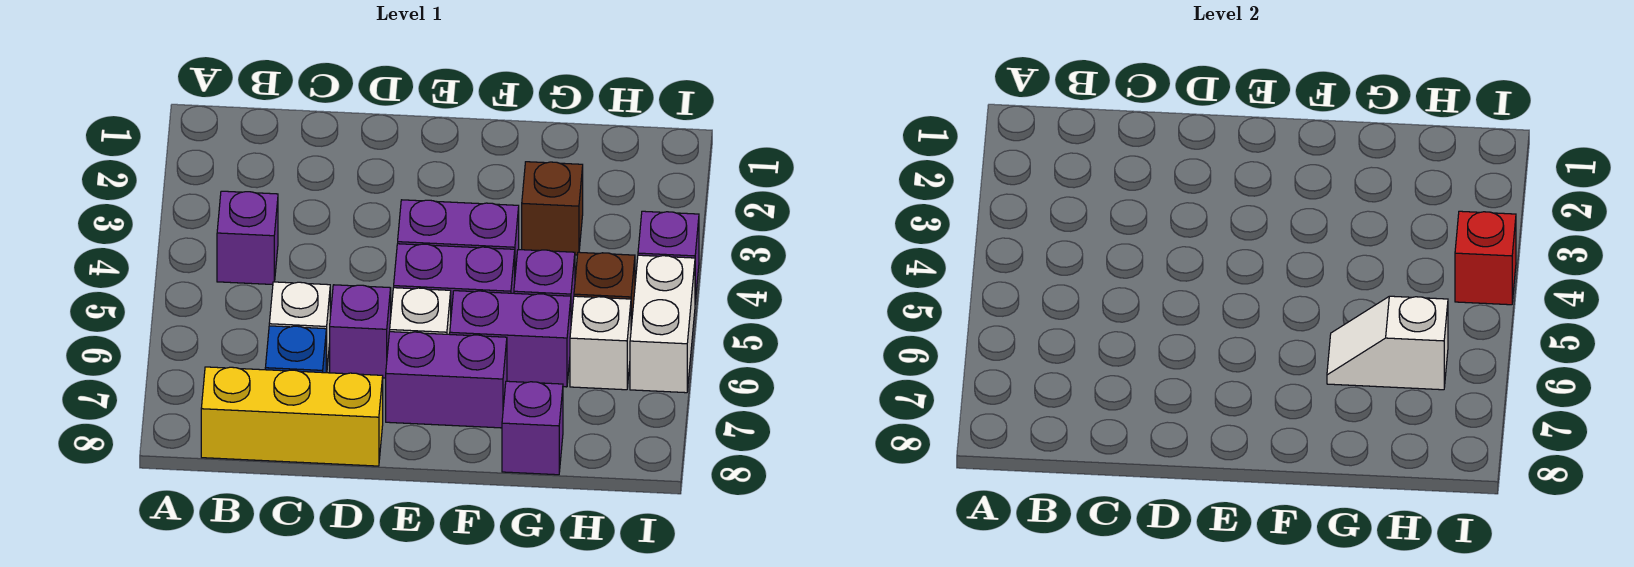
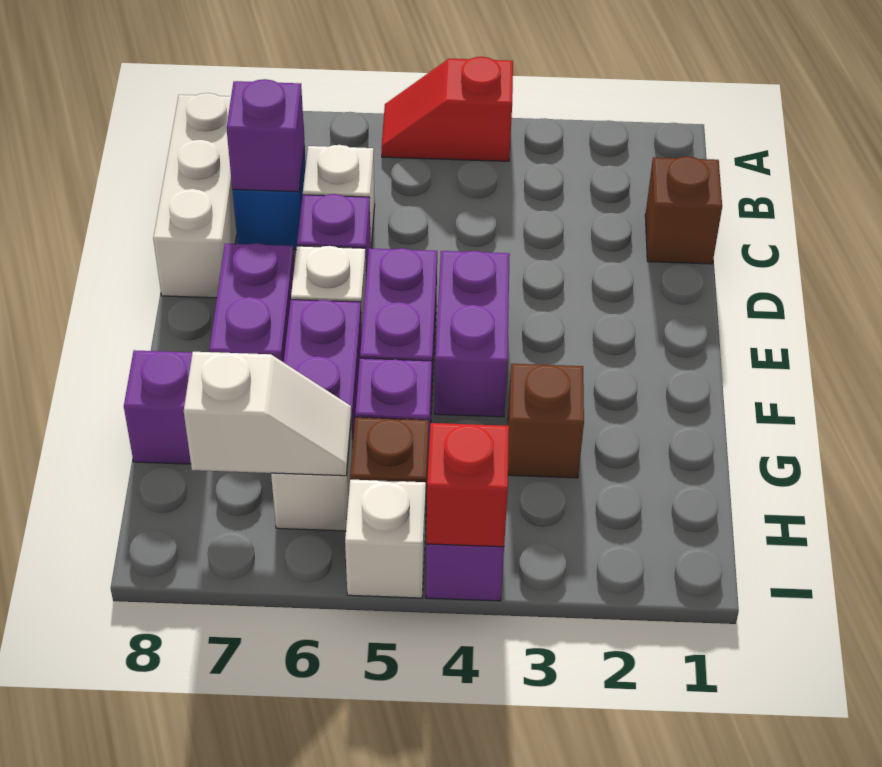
none -> red slope A4:A5 level 1 top 4
purple brick B4 level 1 -> purple brick C7 level 2
yellow brick B8:D8 level 1 -> white brick B8:D8 level 1
none -> brown brick C1 level 1
white slope G6:H6 level 2 top H -> white slope H6:H7 level 2 top 7
white brick I5:I6 level 1 -> white brick I5 level 1

